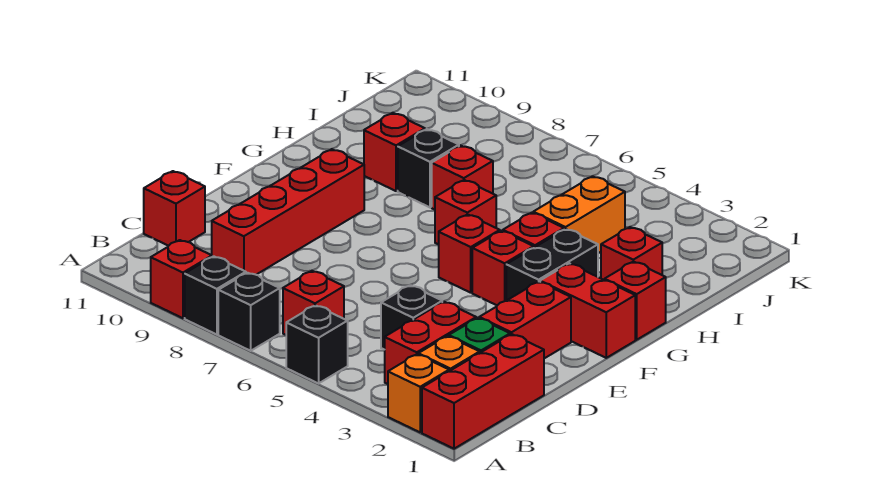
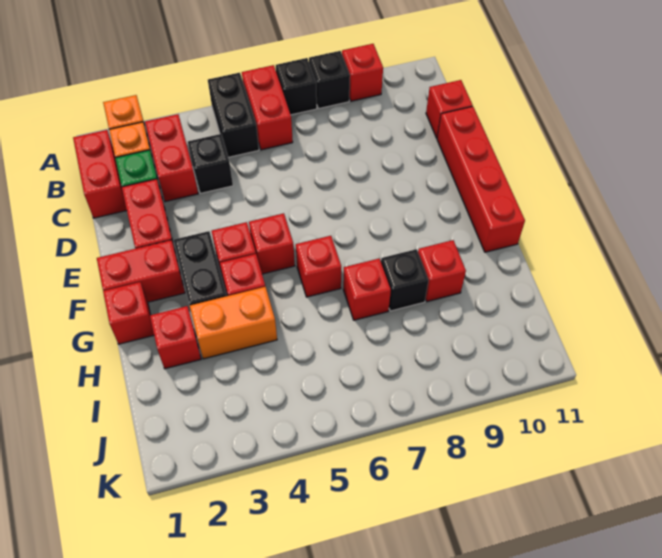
red brick A1:C1 level 1 -> red brick B1:C1 level 1
black brick A5 level 1 -> black brick A5:B5 level 1
red brick B6 level 1 -> red brick A6:B6 level 1
red brick C9:F9 level 1 -> red brick D11:G11 level 1
orange brick H4:I4 level 1 -> orange brick H3:H4 level 1

